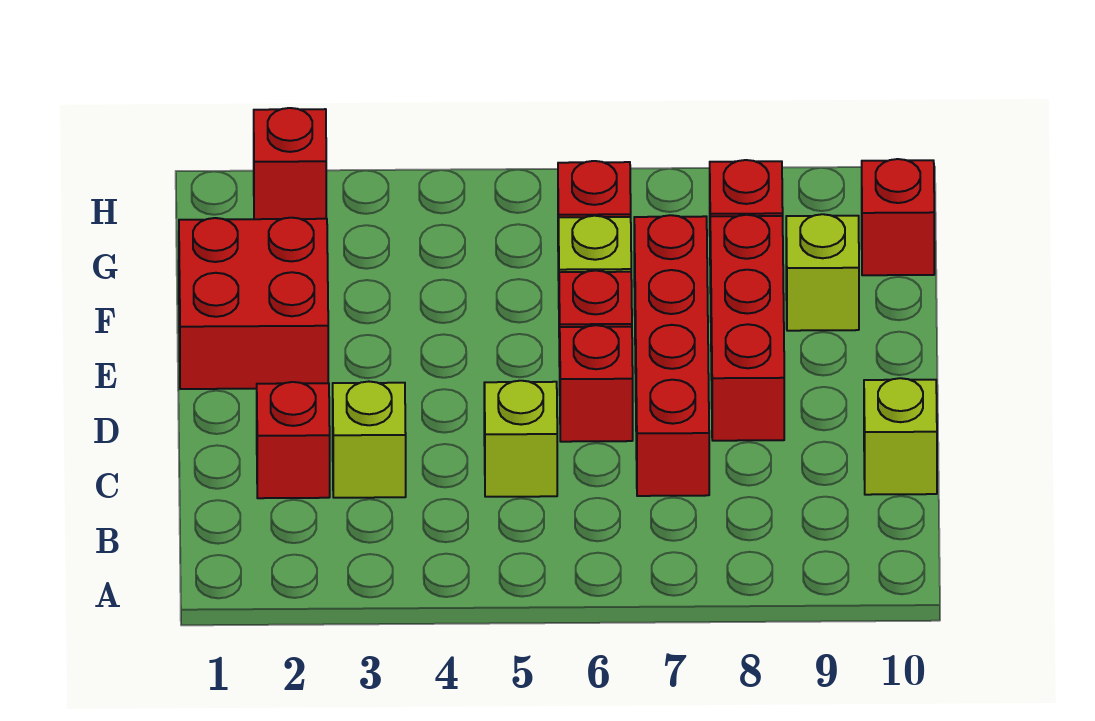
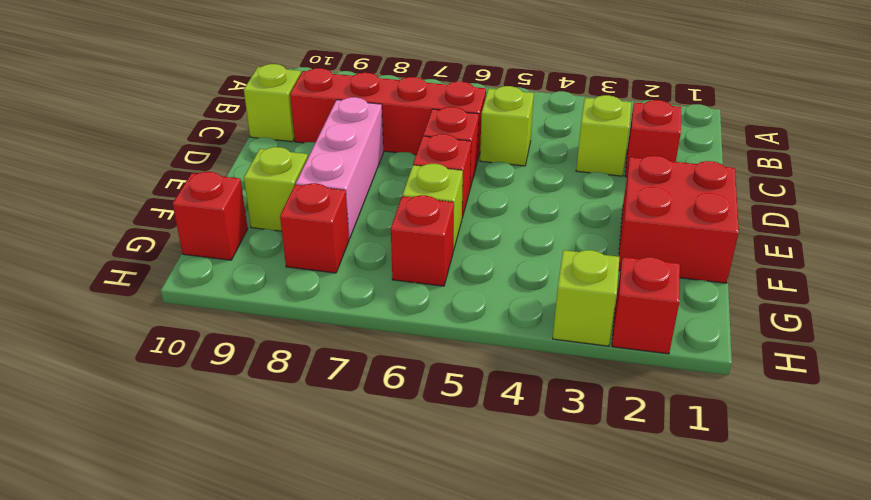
red brick C7:F7 level 1 -> red brick C6:C9 level 1
red brick D8:F8 level 1 -> pink brick D8:F8 level 1
none -> lime brick H3 level 1

